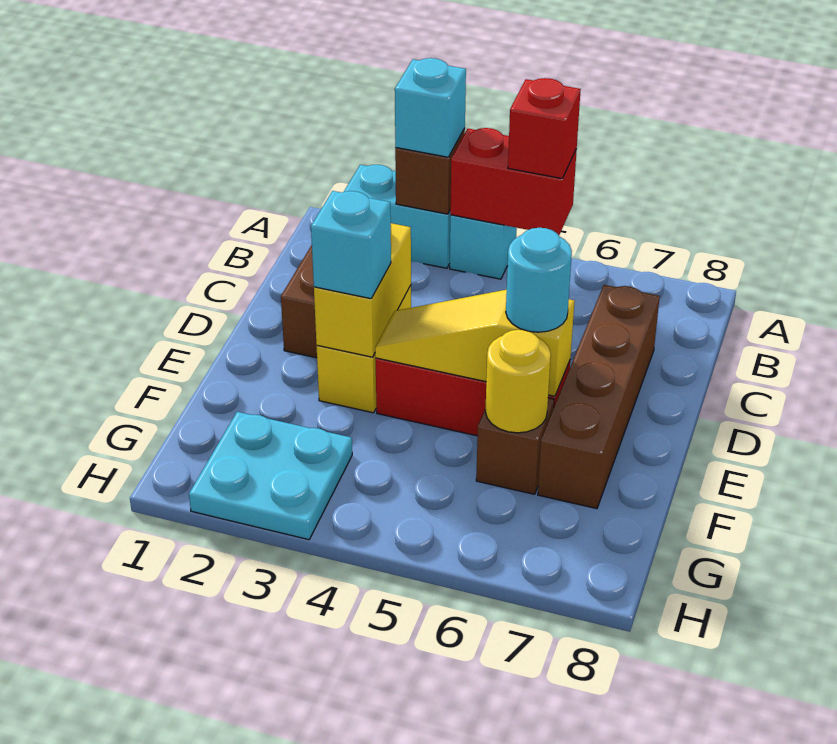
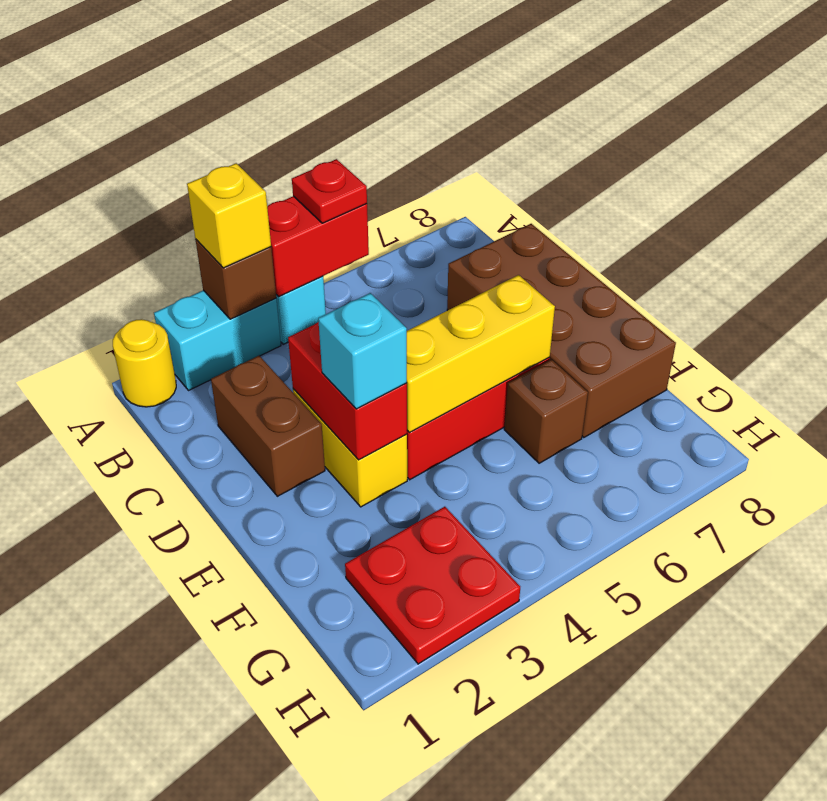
cyan brick A3 level 3 -> yellow brick A3 level 3
red brick A5 level 3 -> red plate A5 level 3
brown brick C7:F7 level 1 -> brown brick C7:F8 level 1
yellow brick D3:E3 level 2 -> red brick D3:E3 level 2
yellow slope E4:E6 level 2 top 6 -> yellow brick E4:E6 level 2
cyan round brick E6 level 3 -> none
yellow round brick F6 level 2 -> yellow round brick A1 level 1
cyan plate G2:H3 level 1 -> red plate G2:H3 level 1

